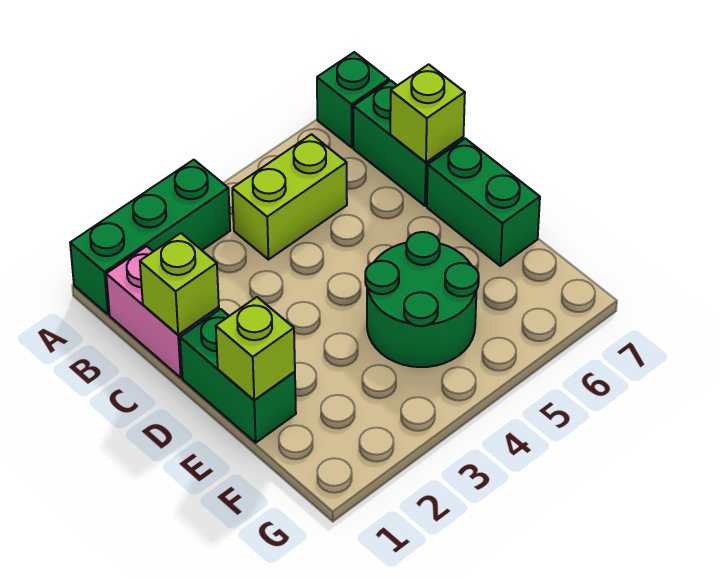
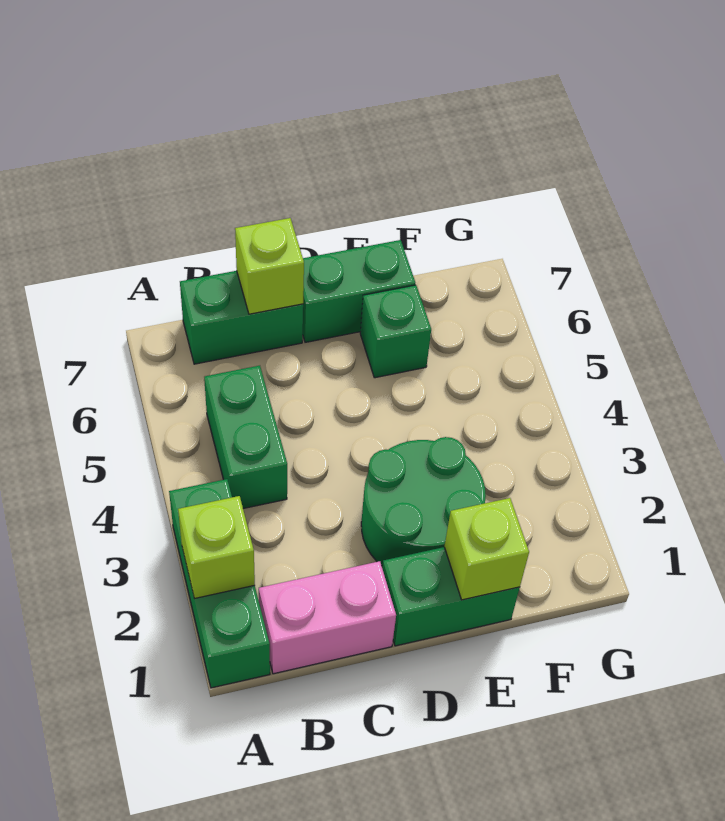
green brick A7 level 1 -> green brick E6 level 1
lime brick B4:B5 level 1 -> green brick B4:B5 level 1
lime brick C1 level 2 -> lime brick A2 level 2
green round brick E4:F5 level 1 -> green round brick D2:E3 level 1

